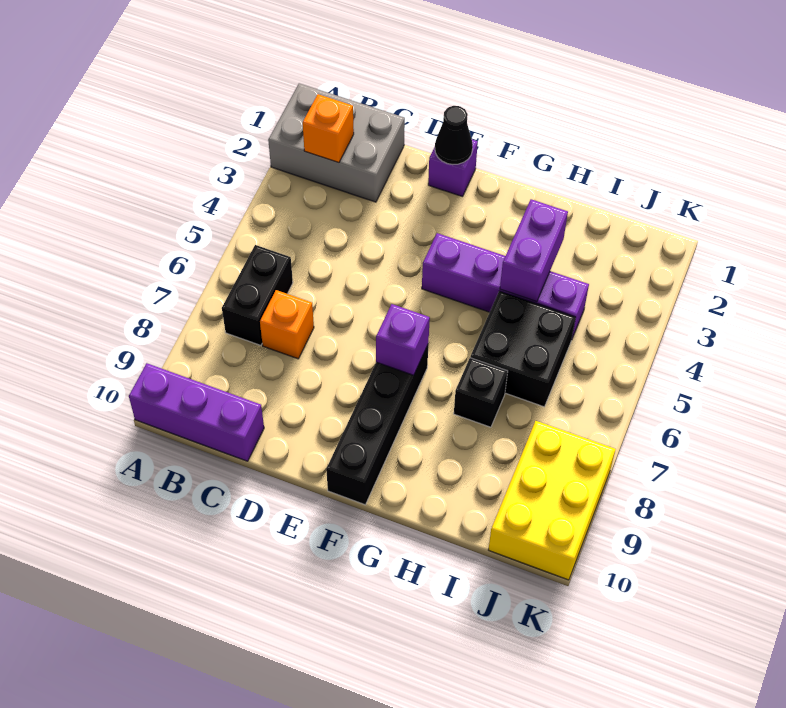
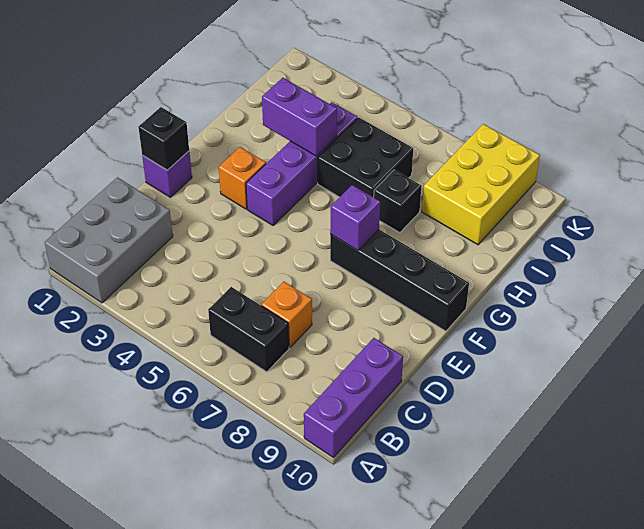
orange brick B2 level 2 -> orange brick F3 level 1
black cone E1 level 2 -> black brick E1 level 2
yellow brick J8:K10 level 1 -> yellow brick I8:K9 level 1

